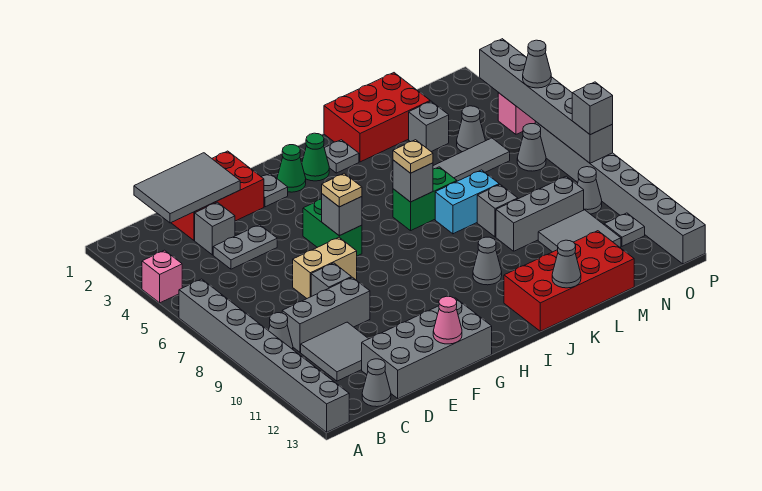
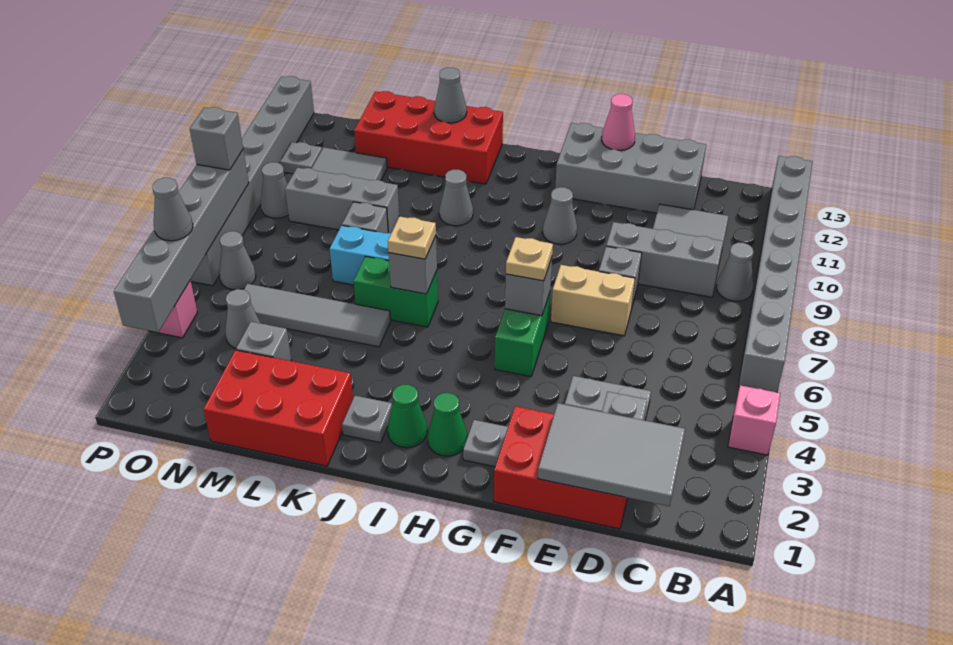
grey cone C13 level 1 -> grey cone G10 level 1

